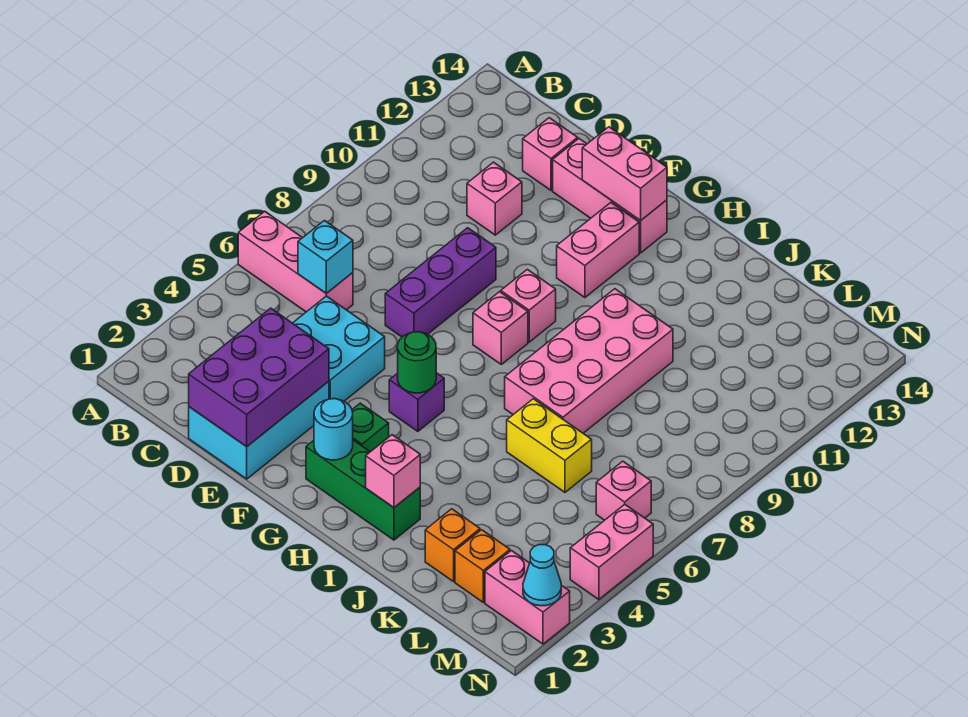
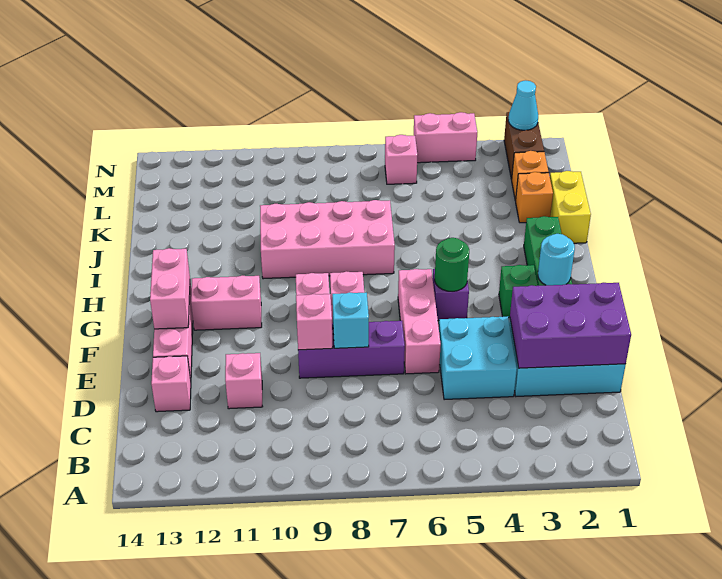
pink brick A6:C6 level 1 -> pink brick E6:G6 level 1
cyan brick C6 level 2 -> cyan brick E8 level 2
pink brick I2 level 2 -> pink brick E9 level 2
yellow brick J6:K6 level 1 -> yellow brick J1:K1 level 1
pink brick M2:N2 level 1 -> brown brick M2:N2 level 1

